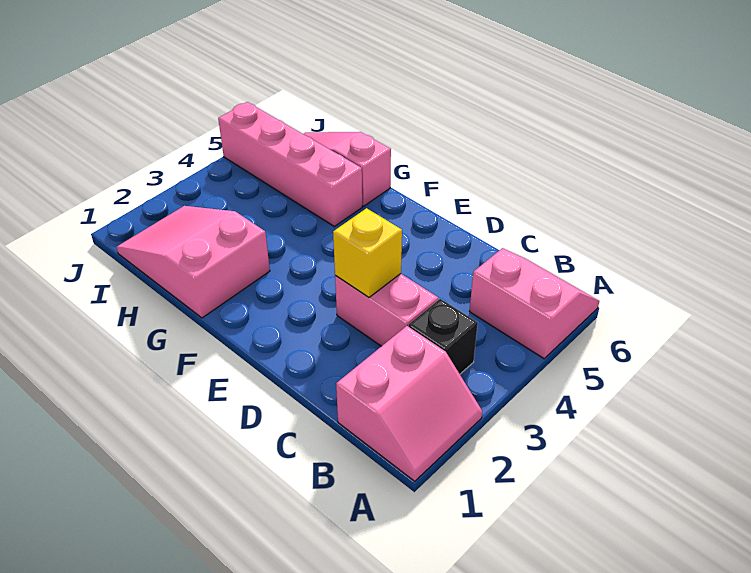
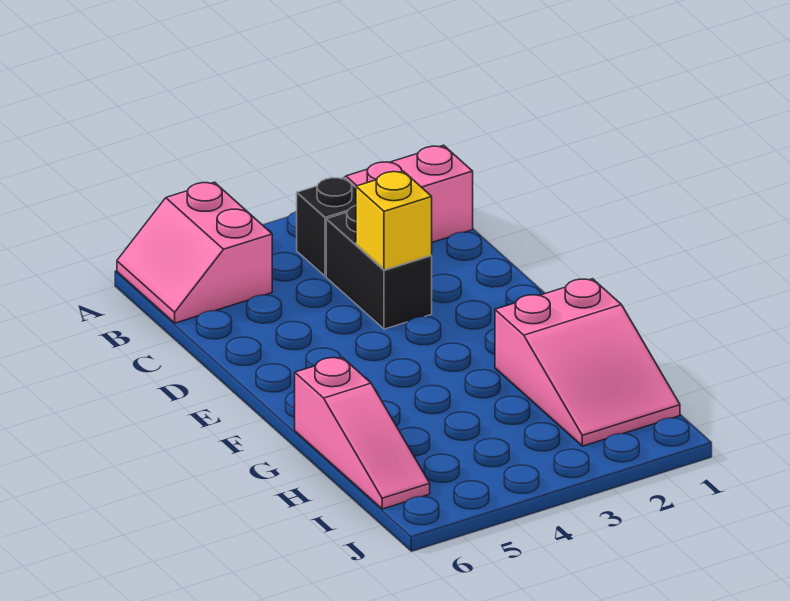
pink brick C3:D3 level 1 -> black brick C3:D3 level 1
pink brick G5:J5 level 1 -> none

